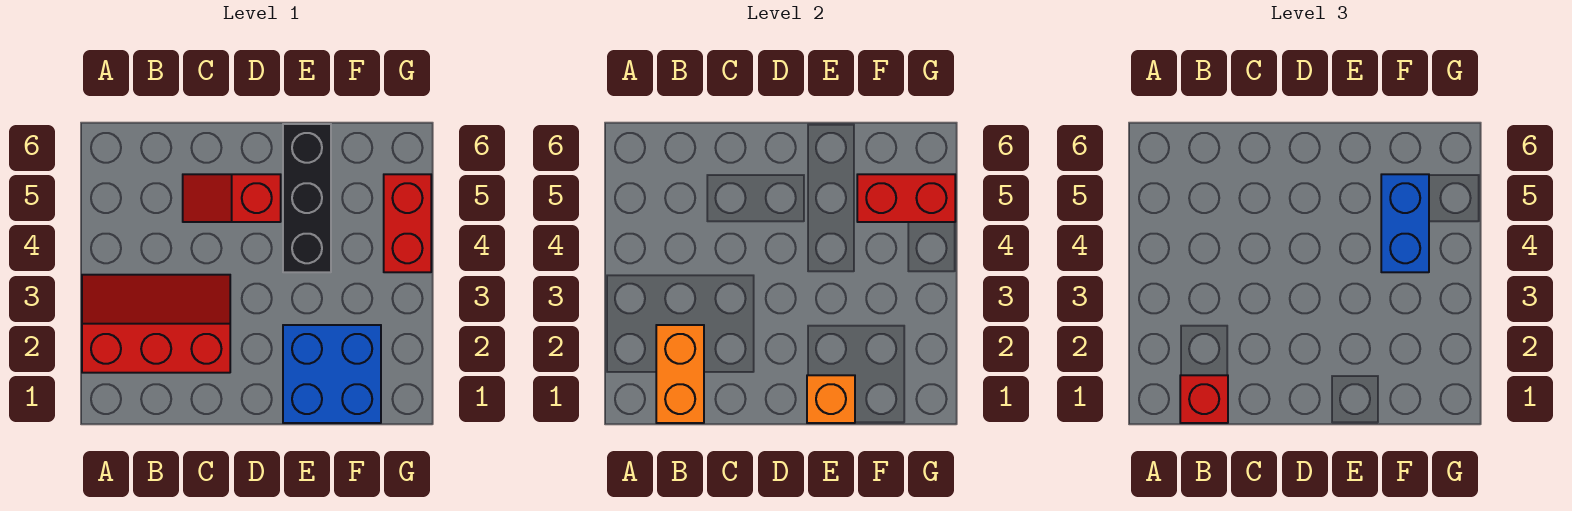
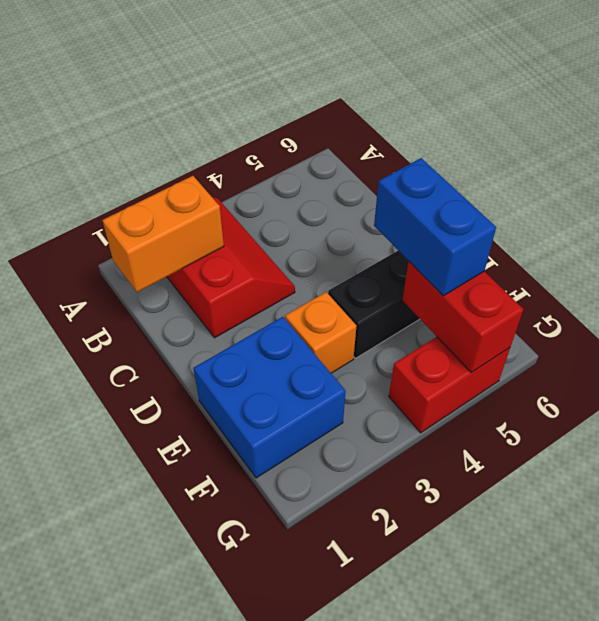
red brick B1 level 3 -> none
red slope C5:D5 level 1 top D -> none
orange brick E1 level 2 -> orange brick E3 level 1
blue brick F4:F5 level 3 -> blue brick E5:F5 level 3

